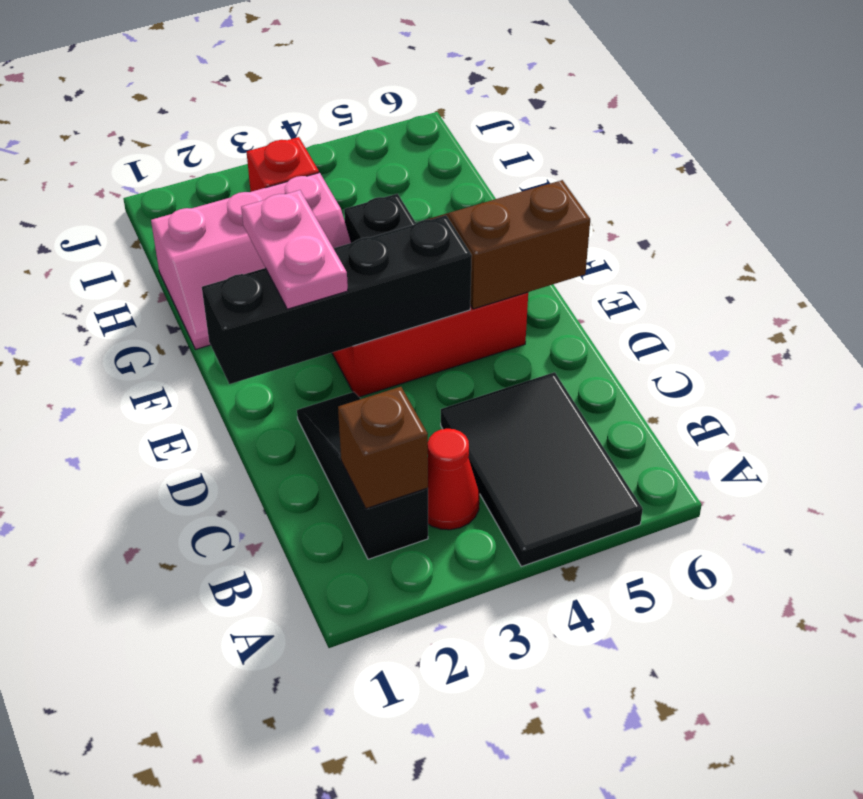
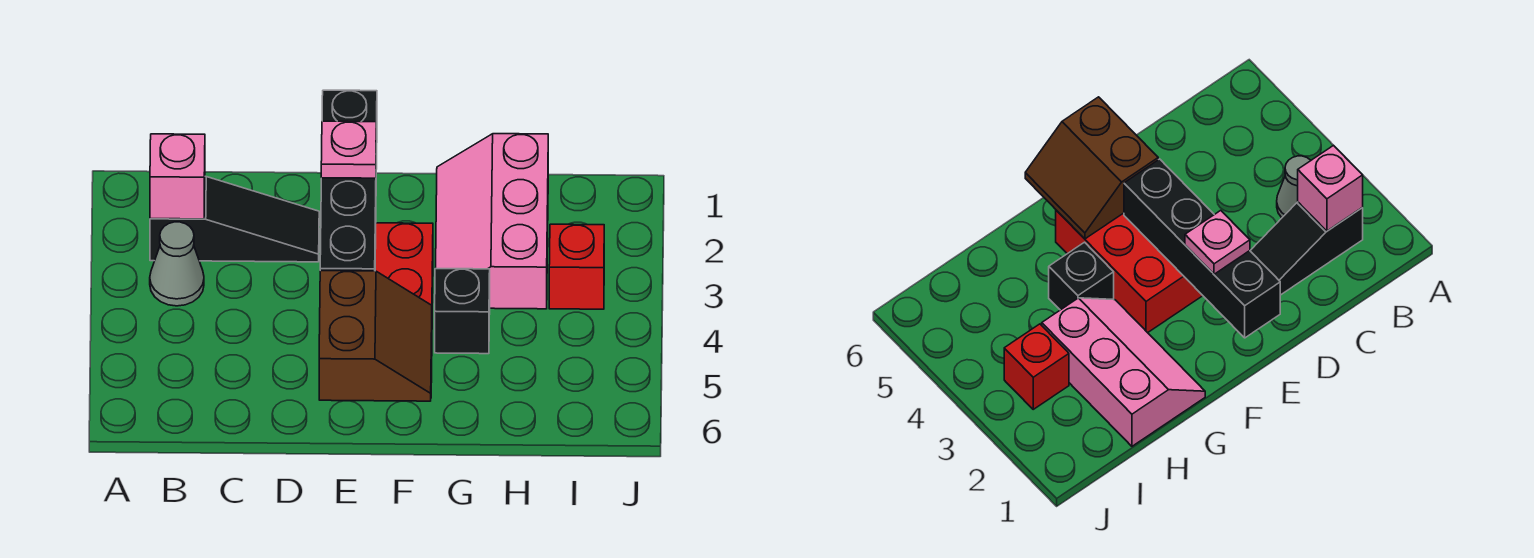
black tile A4:C5 level 1 -> none
brown brick B2 level 2 -> pink brick B2 level 2
red cone B3 level 1 -> grey cone B3 level 1
pink plate E2:F2 level 3 -> pink plate E2 level 3

